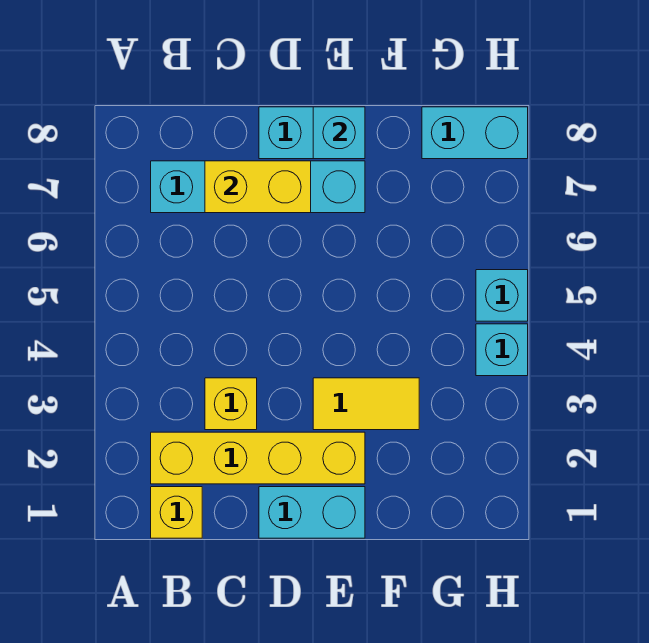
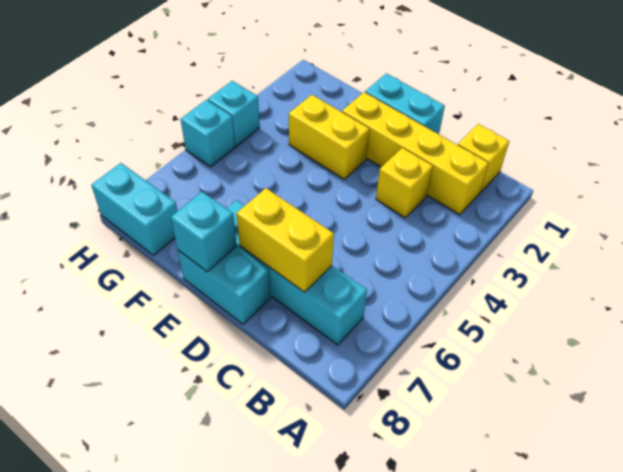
yellow tile E3:F3 level 1 -> yellow brick E3:F3 level 1

